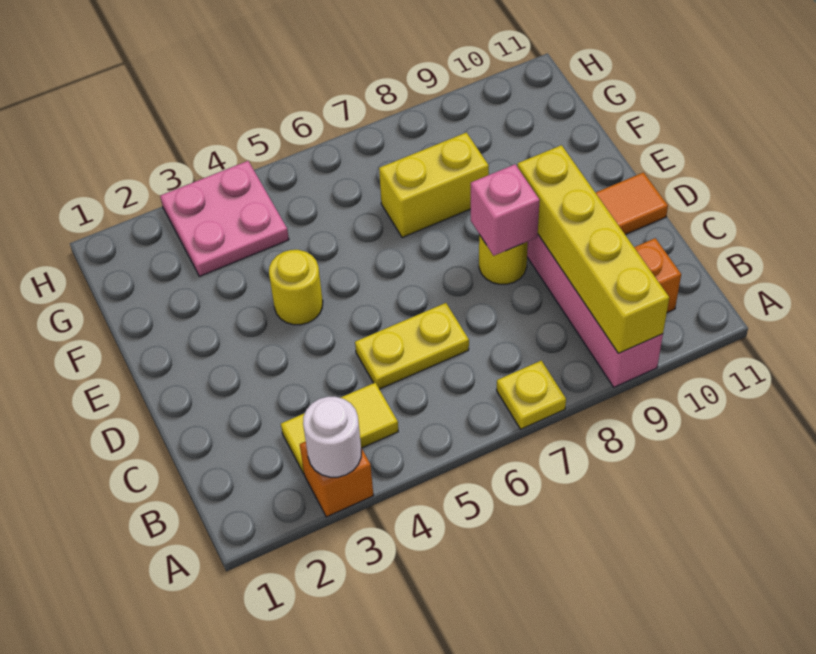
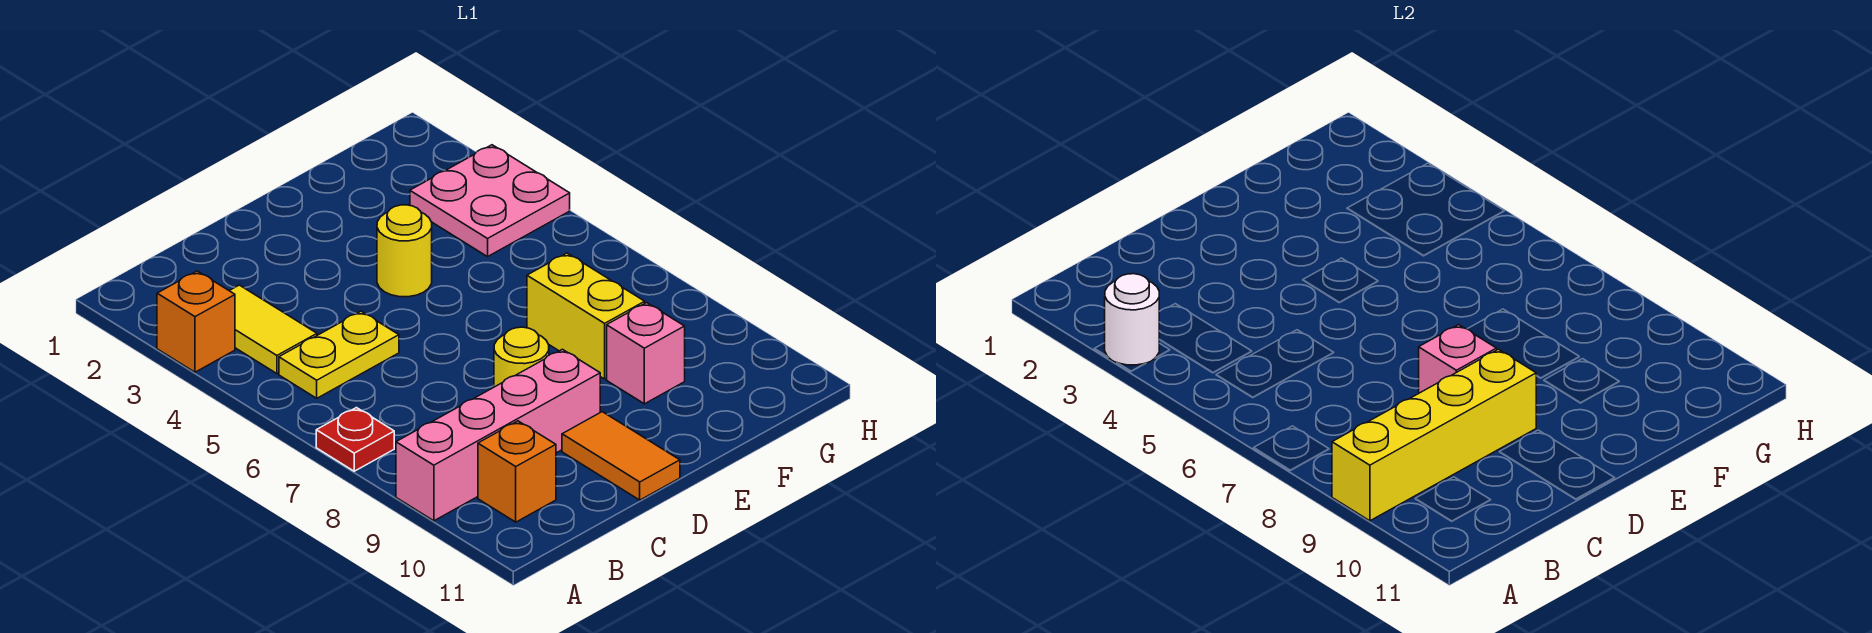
yellow plate A7 level 1 -> red plate A7 level 1
yellow plate C5:C6 level 1 -> yellow plate B5:C5 level 1
none -> pink brick F9 level 1

